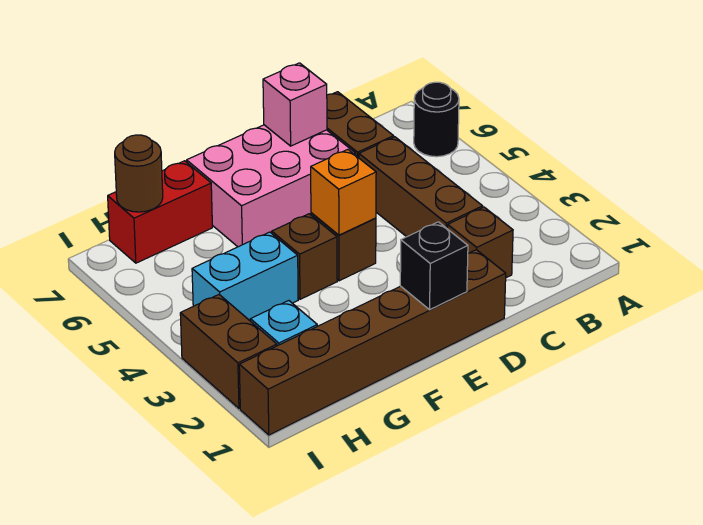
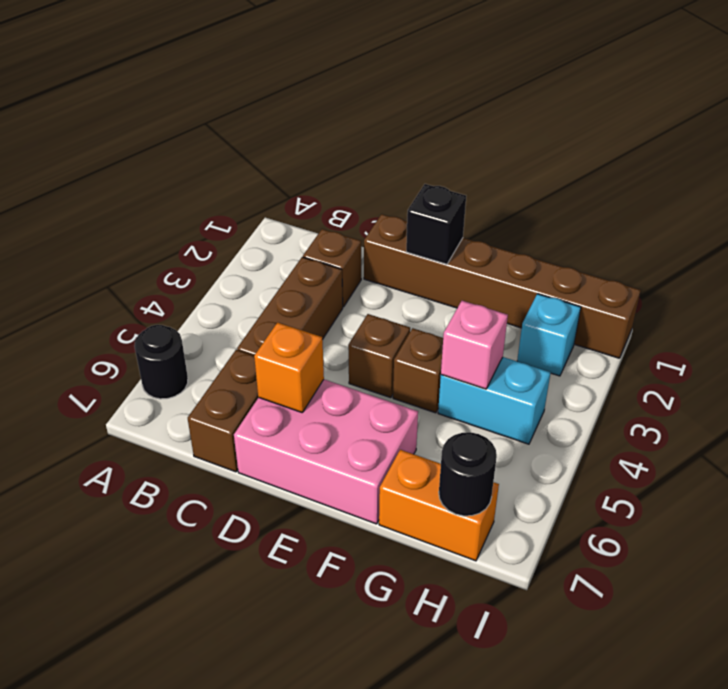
pink brick D7 level 2 -> pink brick G4 level 2
orange brick E4 level 2 -> orange brick D6 level 2
red brick G7:H7 level 1 -> orange brick G7:H7 level 1
brown round brick H7 level 2 -> black round brick H7 level 2
brown brick I2:I3 level 1 -> none

